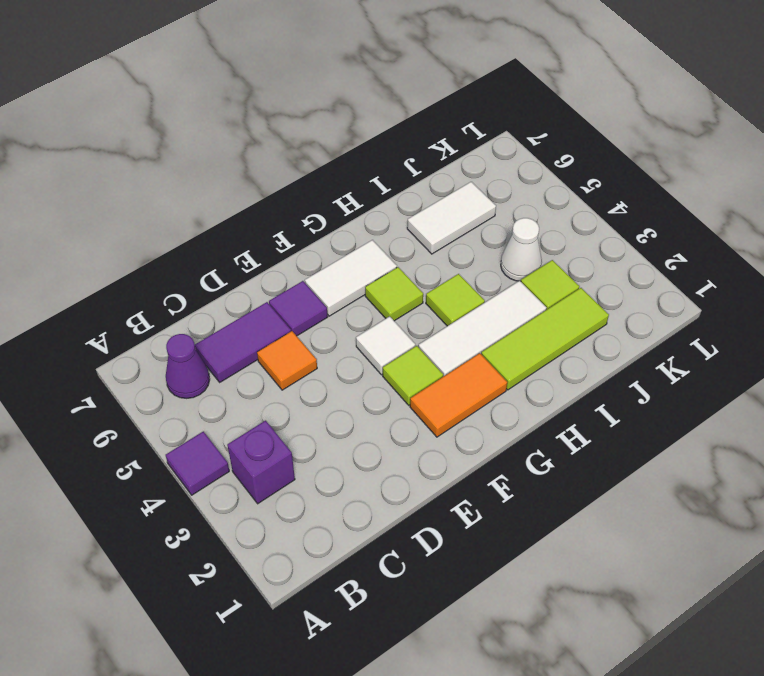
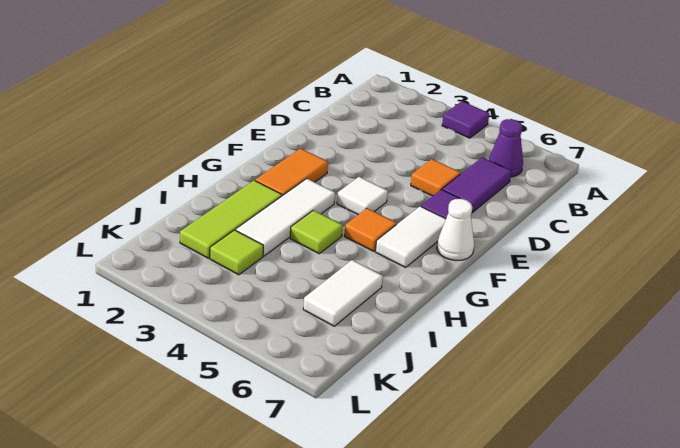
purple brick B3 level 1 -> none
lime tile F3 level 1 -> none
lime tile G5 level 1 -> orange tile G5 level 1
white cone J4 level 1 -> white cone F7 level 1

